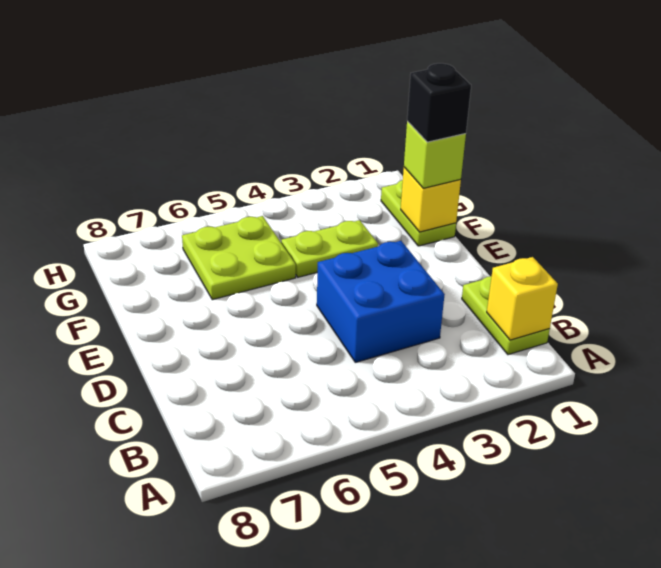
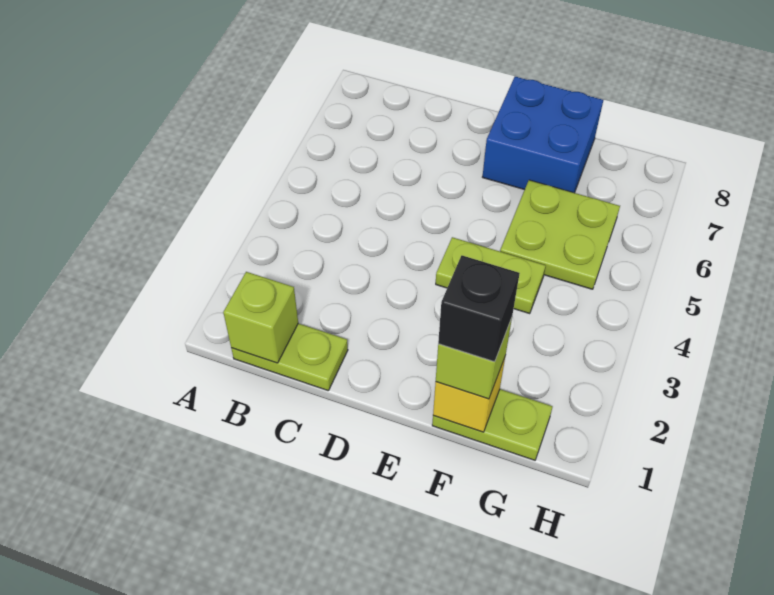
yellow brick B1 level 2 -> lime brick B1 level 2
blue brick C3:D4 level 1 -> blue brick E7:F8 level 1
lime plate F3:F4 level 1 -> lime plate E4:F4 level 1

